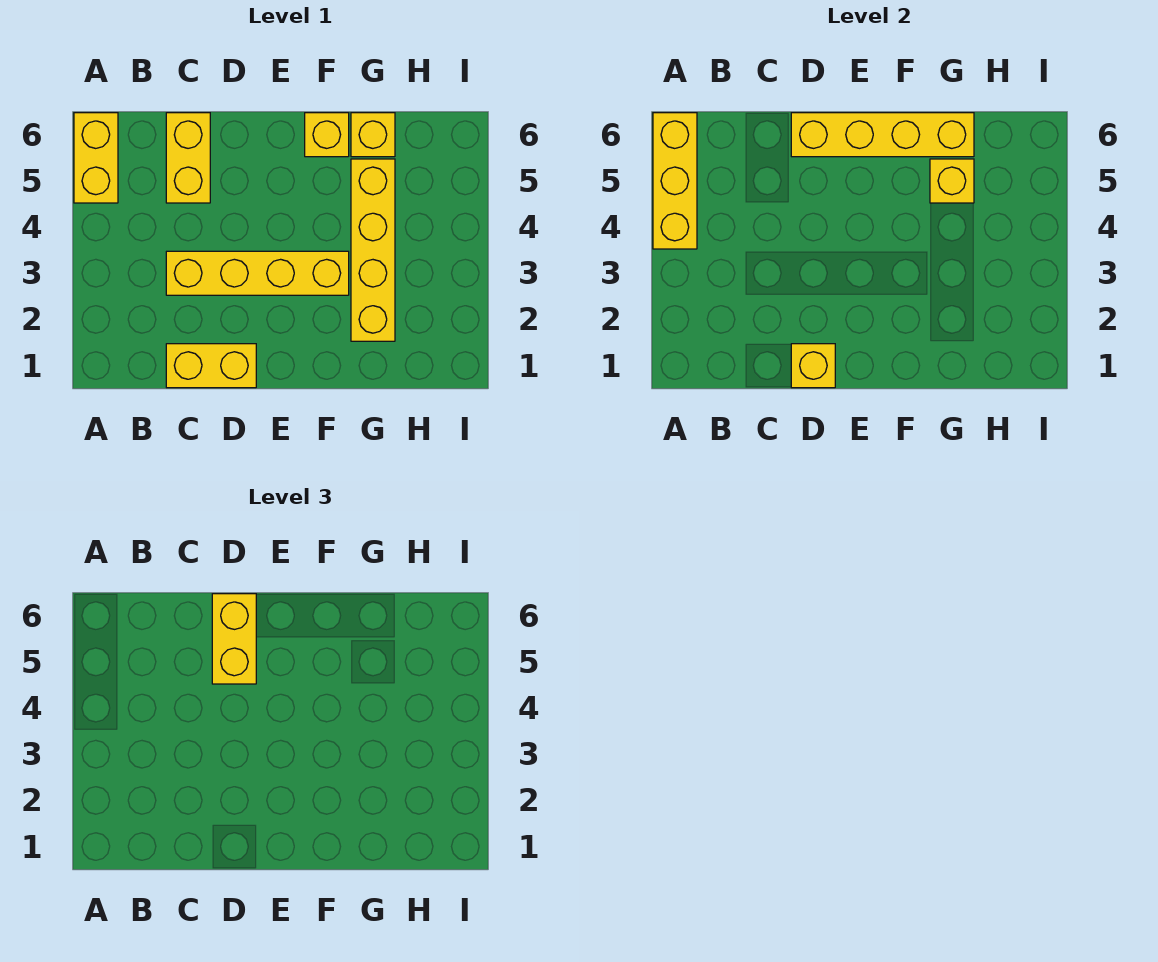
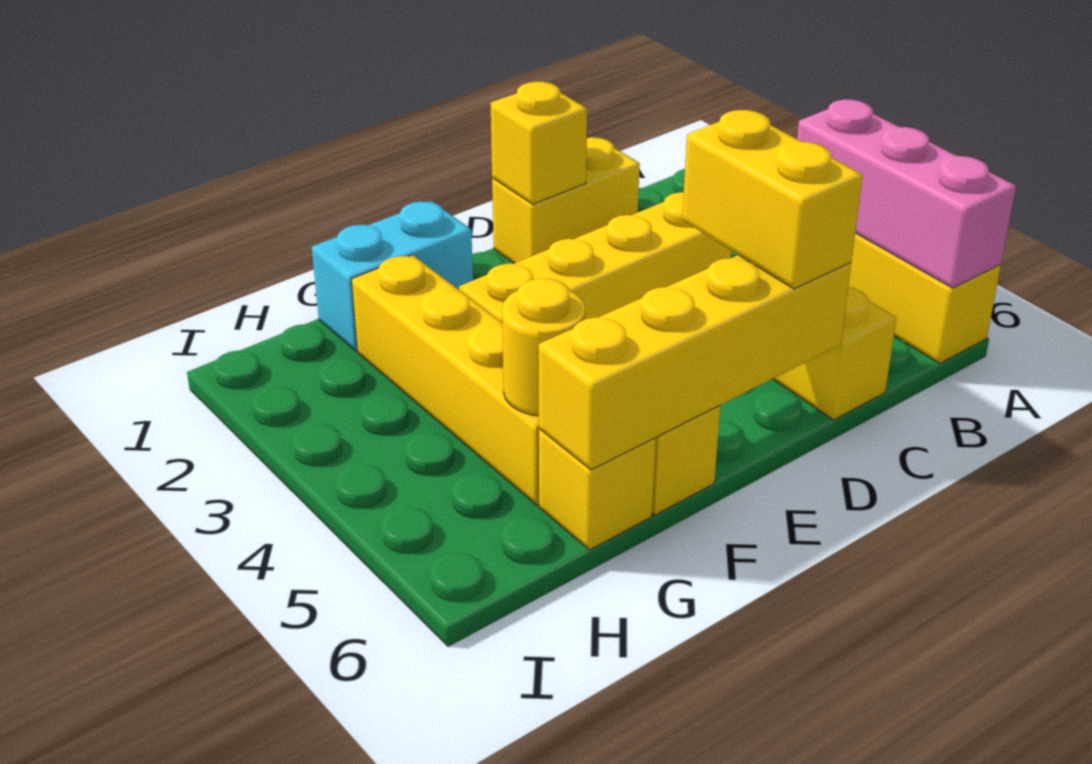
yellow brick A4:A6 level 2 -> pink brick A4:A6 level 2
none -> cyan brick F1:G1 level 1
yellow brick G5 level 2 -> yellow round brick G5 level 2

